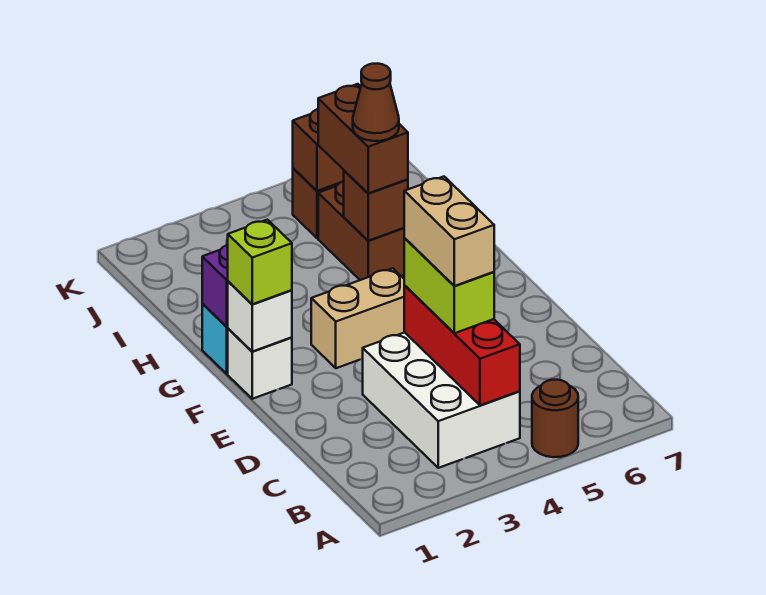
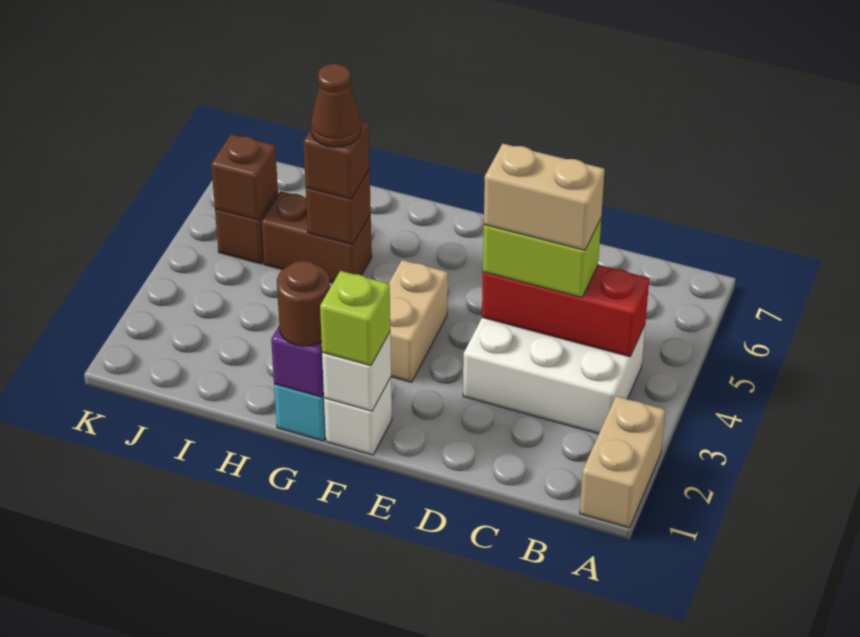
none -> tan brick A1:A2 level 1
brown round brick A5 level 1 -> brown round brick G1 level 3
brown brick H5:I5 level 3 -> brown brick H5 level 3

